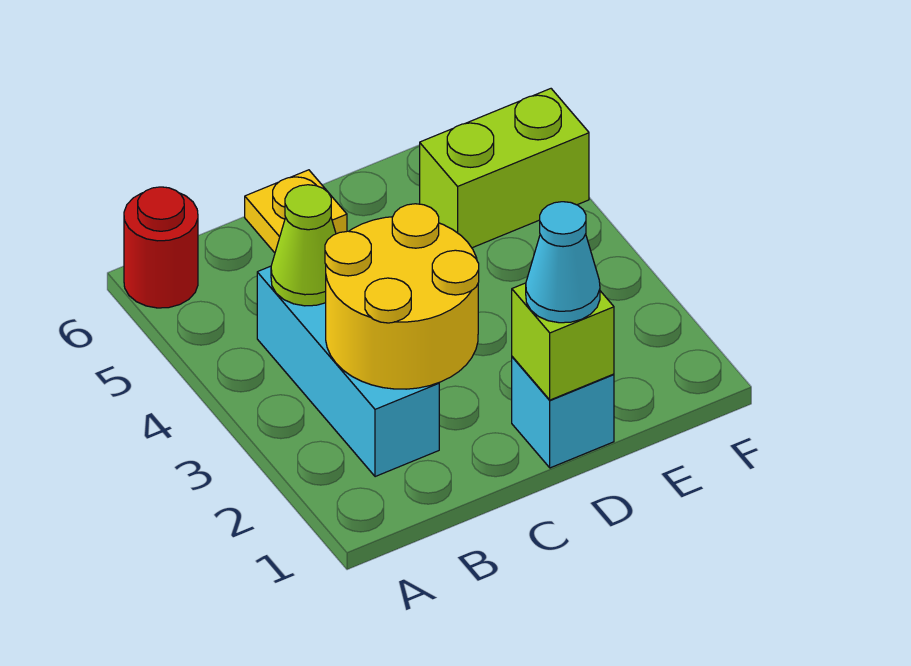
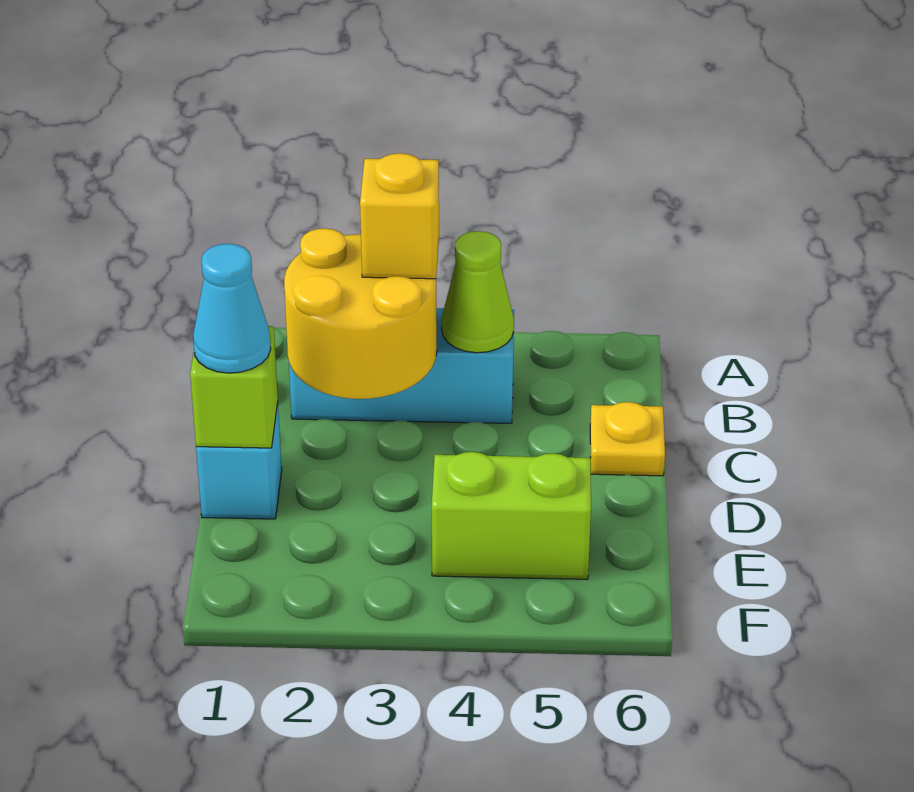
red round brick A6 level 1 -> none
none -> yellow brick B3 level 3
lime brick E5:F5 level 1 -> lime brick E4:E5 level 1

